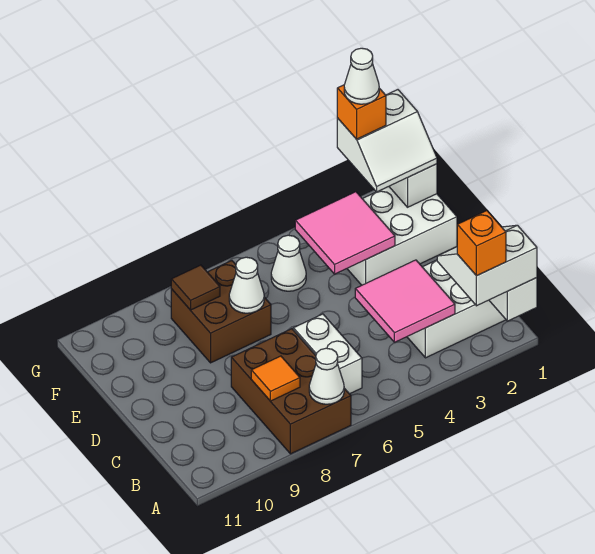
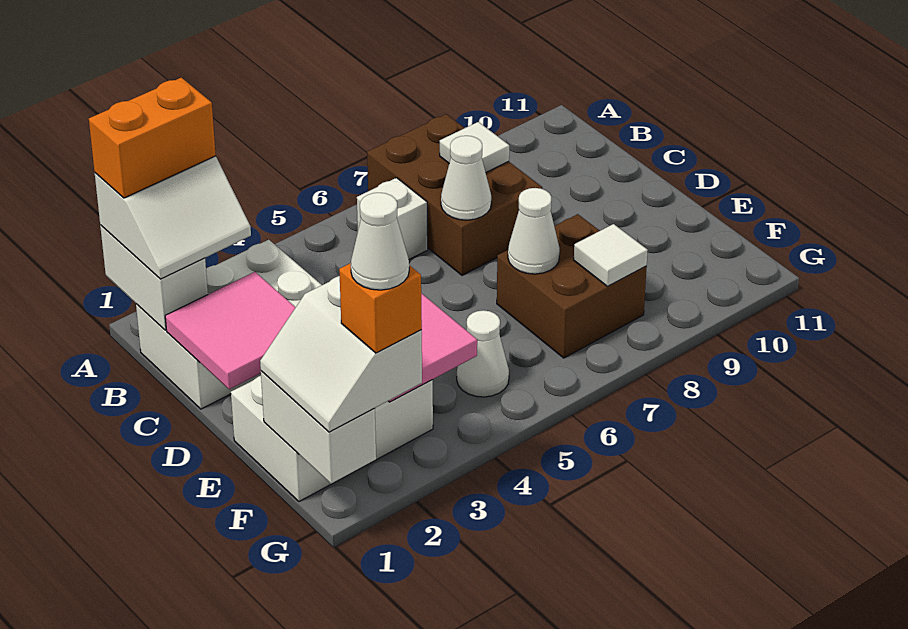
orange brick A2 level 4 -> orange brick A1:A2 level 4
white cone A7 level 2 -> white cone C7 level 2
pink tile B3:C4 level 2 -> pink tile C1:D2 level 2
white brick B6:C6 level 1 -> white brick B6 level 1
orange tile B8 level 2 -> white tile B8 level 2
white slope F1:G2 level 3 top G -> white slope F1:G2 level 3 top 2
brown tile F8 level 2 -> white tile F8 level 2

